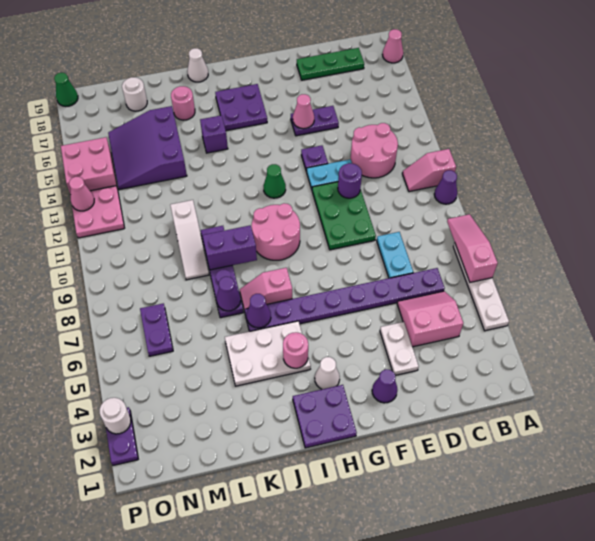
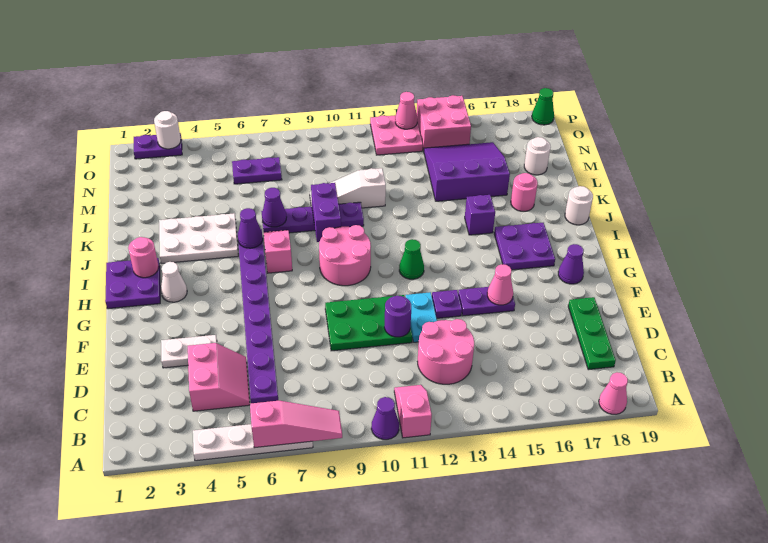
cyan plate D7:D8 level 1 -> none
purple plate E15:F15 level 1 -> purple plate F14:F15 level 1
purple cone F2 level 1 -> purple cone G18 level 1
white plate I4:K5 level 1 -> white plate J3:K5 level 1
pink round brick I4 level 2 -> pink round brick I2 level 2
white cone J19 level 1 -> white round brick J19 level 1

